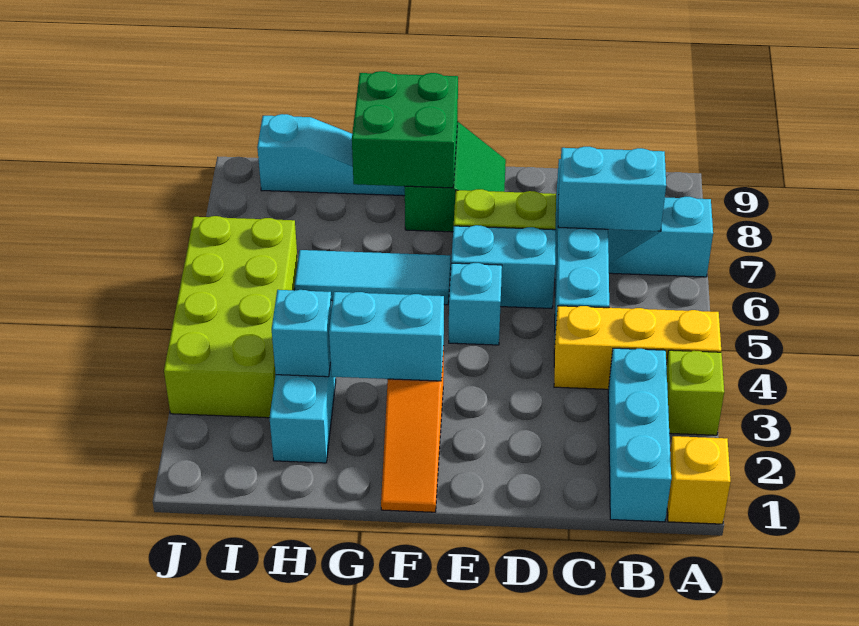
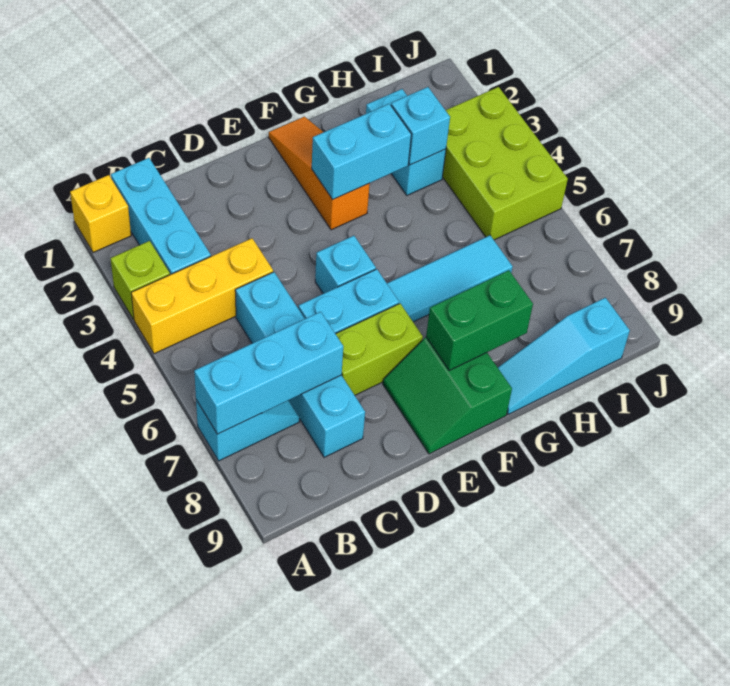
cyan brick B7:C7 level 2 -> cyan brick A7:C7 level 2
green brick F8:G9 level 2 -> green brick F8:G8 level 2
lime brick I3:J6 level 1 -> lime brick I3:J5 level 1

